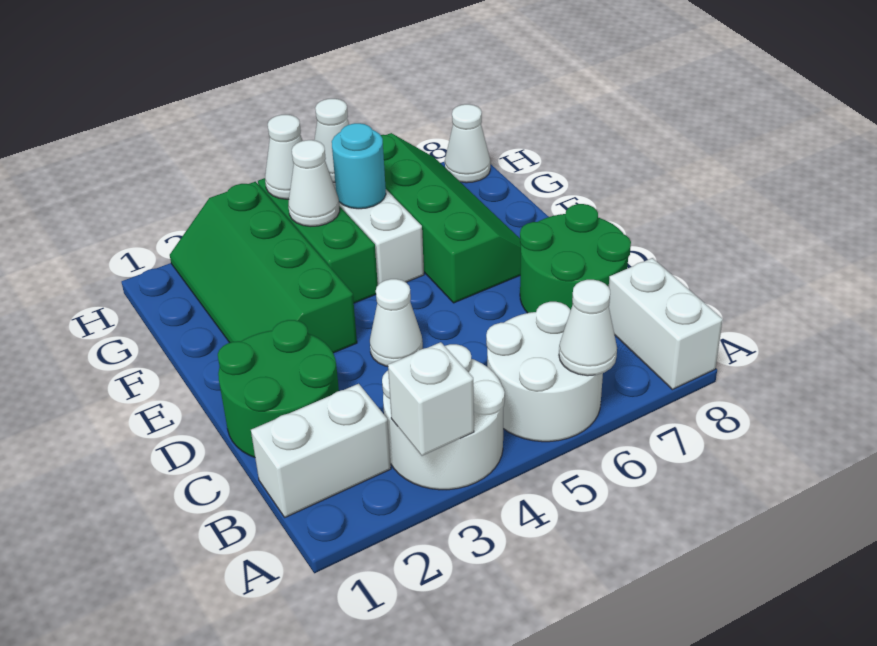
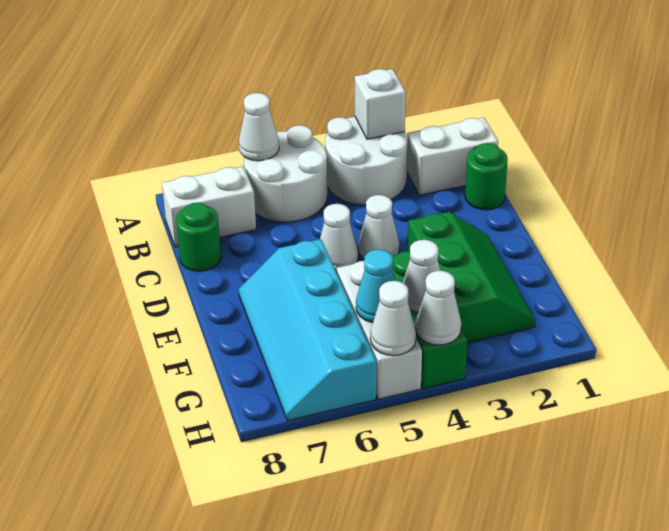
white brick A8:B8 level 1 -> white brick B7:B8 level 1
green round brick C1:D2 level 1 -> green round brick C1 level 1
green round brick C7:D8 level 1 -> green round brick C8 level 1
green slope E2:H3 level 1 top 3 -> green slope E2:G3 level 1 top 3
green slope E6:H7 level 1 top 6 -> cyan slope E6:H7 level 1 top 6
cyan round brick G5 level 2 -> cyan cone G5 level 2
white cone H8 level 1 -> white cone D5 level 1

